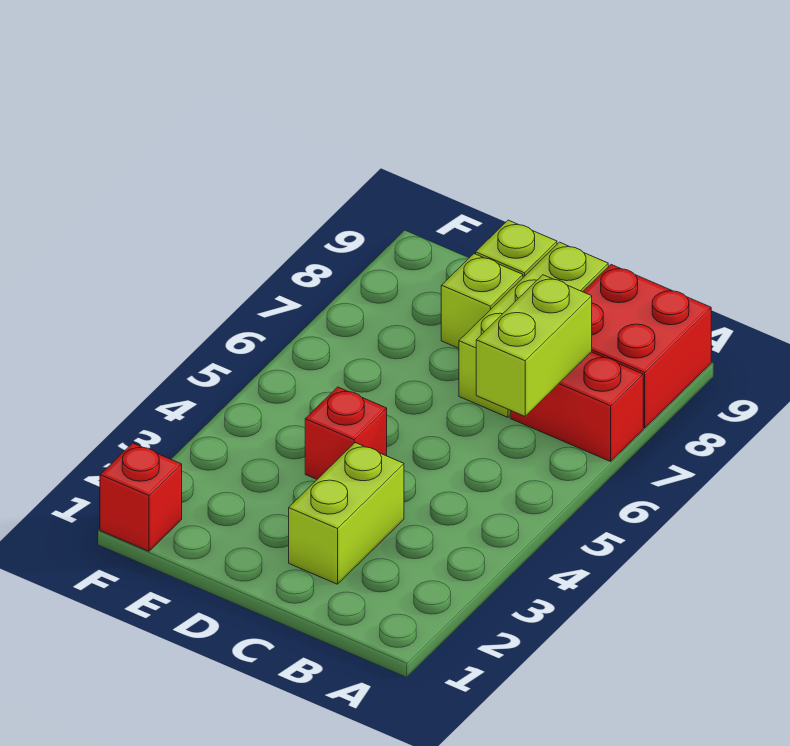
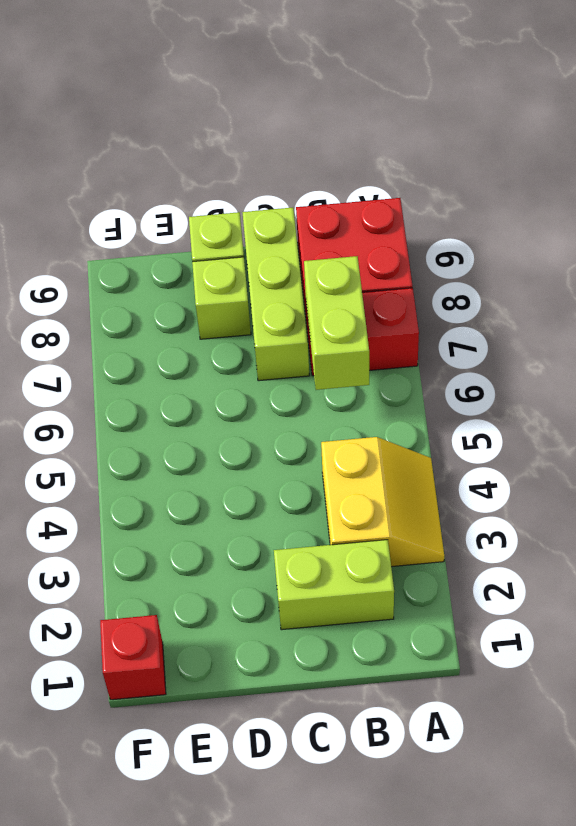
none -> yellow slope A3:B4 level 1 top B
lime brick C2:C3 level 1 -> lime brick B2:C2 level 1
red brick D4 level 1 -> none

